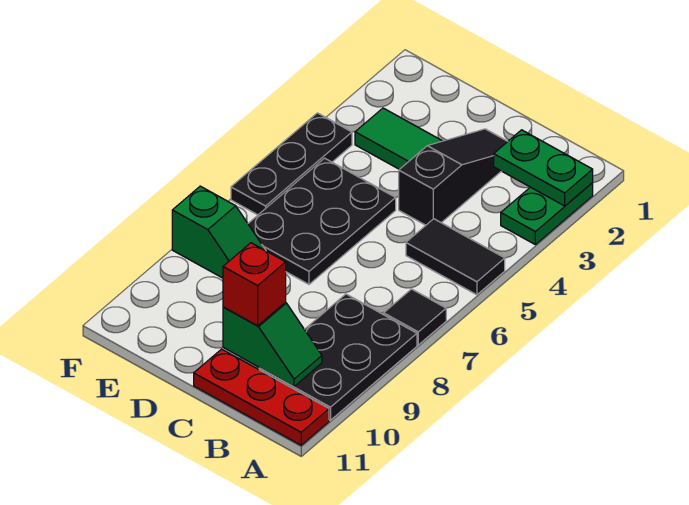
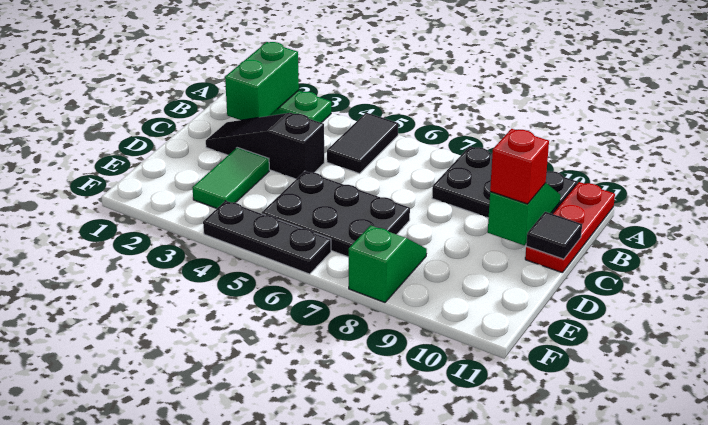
green plate A2:B2 level 2 -> green brick A2:B2 level 2
black tile A7 level 1 -> black tile C11 level 2

